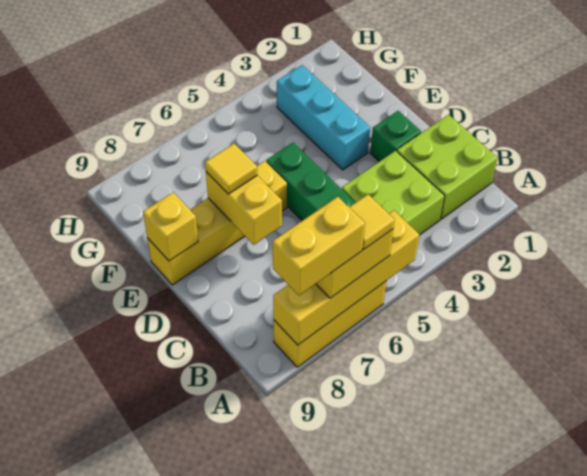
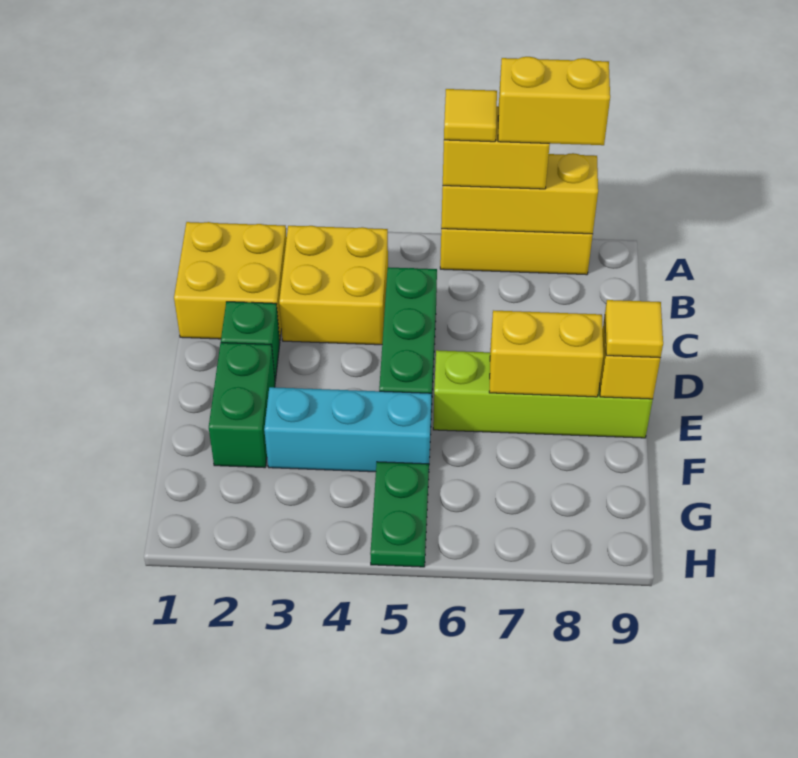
yellow brick A5:A8 level 2 -> yellow brick A6:A8 level 2
lime brick B1:C2 level 1 -> yellow brick B1:C2 level 1
lime brick B3:C4 level 1 -> yellow brick B3:C4 level 1
yellow brick D7:E7 level 2 -> yellow brick E7:E8 level 2
none -> green brick E2:F2 level 1
cyan brick E3:G3 level 1 -> cyan brick F3:F5 level 1
yellow brick E6:E9 level 1 -> lime brick E6:E9 level 1
yellow tile E7 level 3 -> yellow tile E9 level 3
none -> green plate G5:H5 level 1

